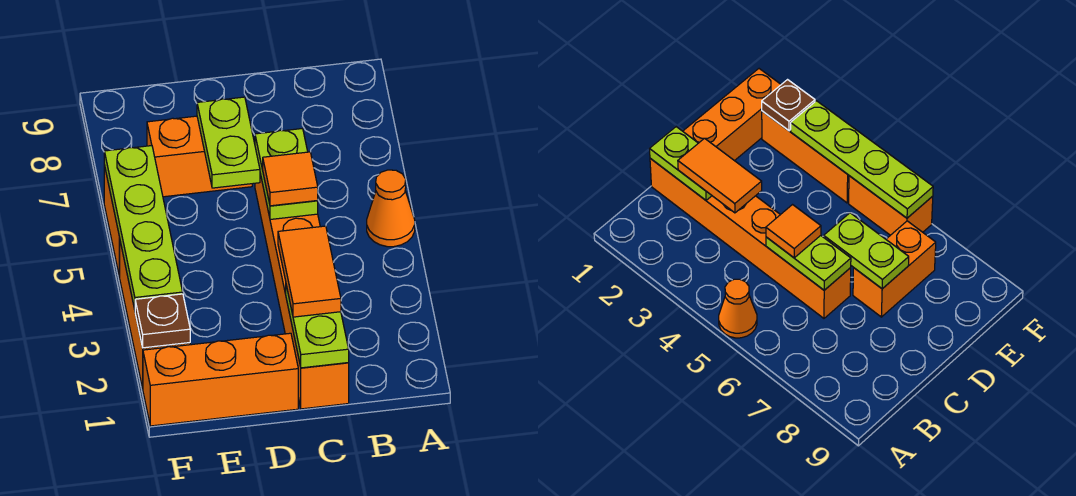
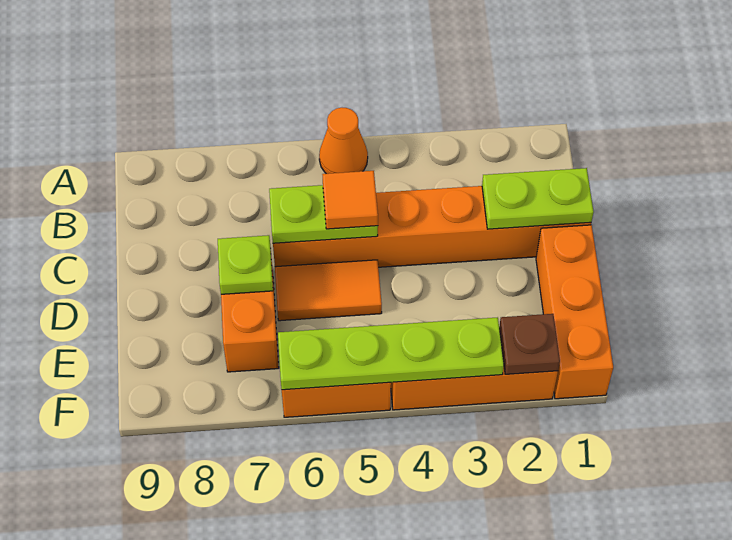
orange tile C2:C3 level 3 -> orange tile D5:D6 level 1
lime plate D6:D7 level 2 -> lime plate D7 level 2

